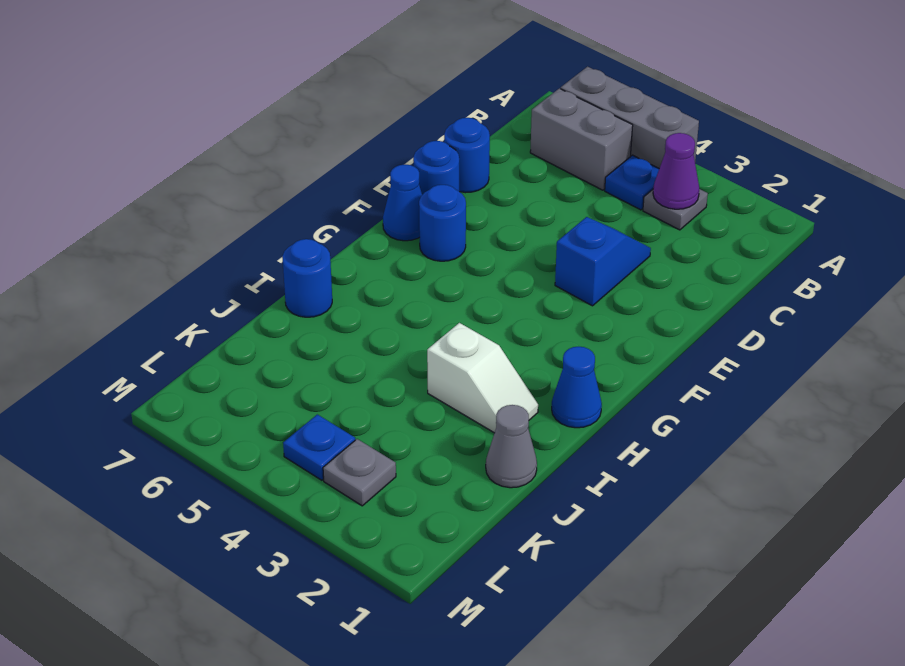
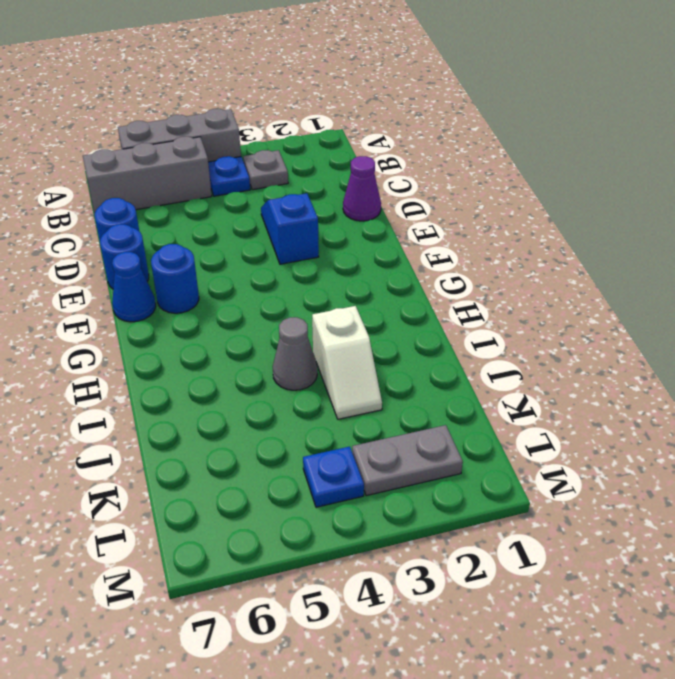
purple cone B3 level 2 -> purple cone D1 level 1
grey brick B5:B6 level 1 -> grey brick B5:B7 level 1
blue cone H1 level 1 -> none
white slope I2:I3 level 1 top 3 -> white slope I3:J3 level 1 top I
blue round brick I7 level 1 -> none
grey cone J1 level 1 -> grey cone I4 level 1
grey plate L3 level 1 -> grey plate L2:L3 level 1

